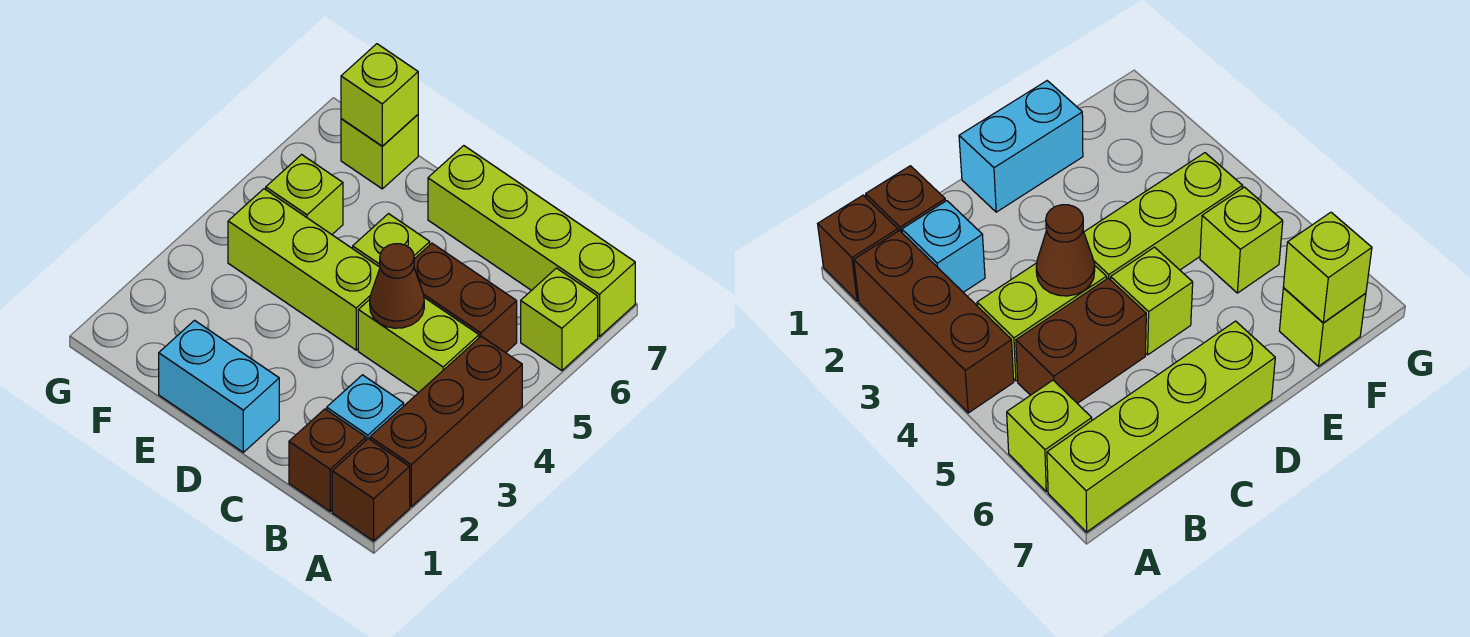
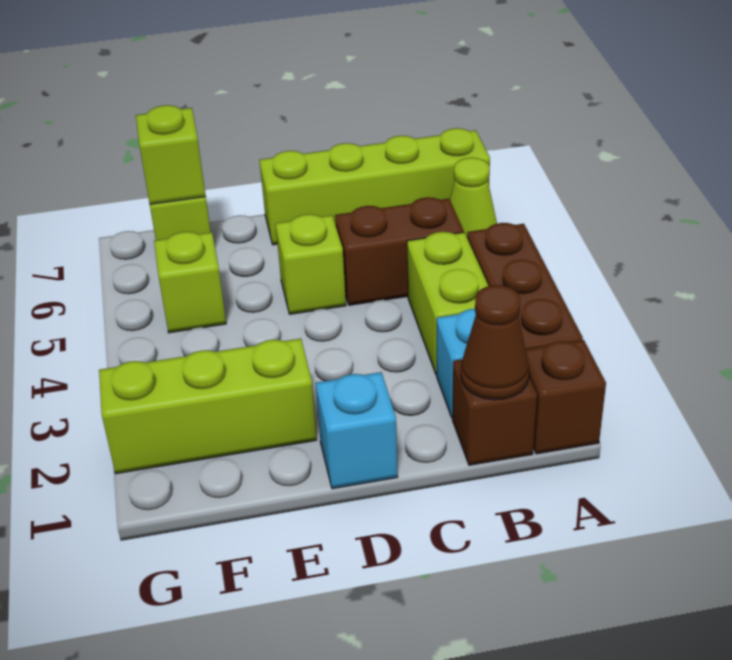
lime brick A6 level 1 -> lime cone A6 level 1
lime brick B4:C4 level 1 -> lime brick B3:B4 level 1
brown cone C4 level 2 -> brown cone B1 level 2
cyan brick D1:E1 level 1 -> cyan brick D1 level 1
lime brick D4:F4 level 1 -> lime brick E2:G2 level 1

